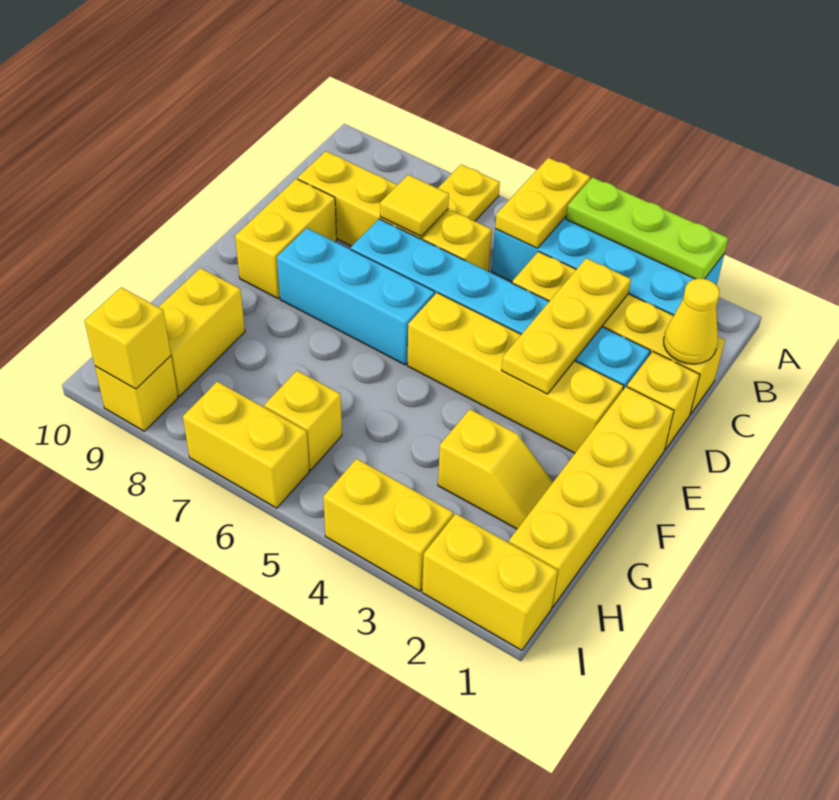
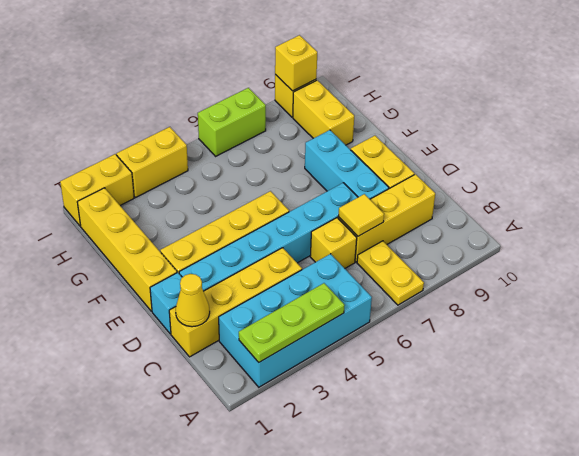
yellow plate A5:B5 level 2 -> none
yellow plate C3:E3 level 2 -> none
yellow brick D1 level 1 -> cyan brick D1 level 1
cyan brick E6:E8 level 1 -> cyan brick D8:F8 level 1
yellow slope G2:G3 level 1 top 3 -> none
yellow brick H6 level 1 -> none
yellow brick I6:I7 level 1 -> lime brick I6:I7 level 1

